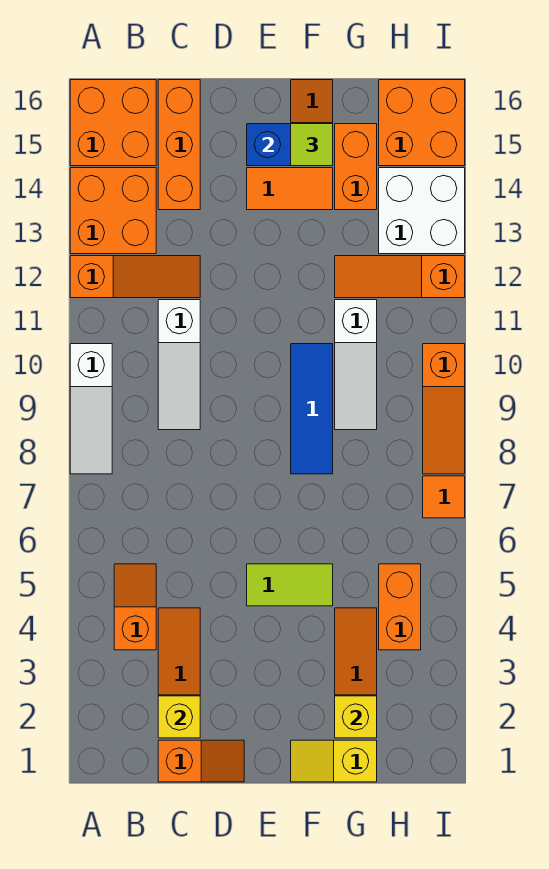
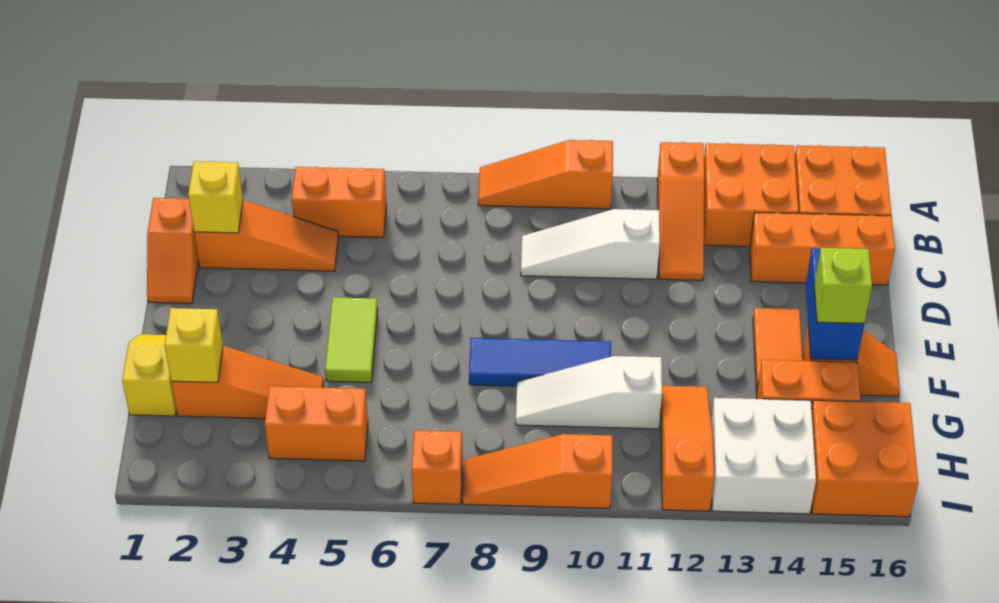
white slope A8:A10 level 1 top 10 -> orange slope A8:A10 level 1 top 10
orange slope B4:B5 level 1 top 4 -> orange brick B4:B5 level 1
lime tile F15 level 3 -> lime brick F15 level 3
orange tile I7 level 1 -> orange brick I7 level 1

